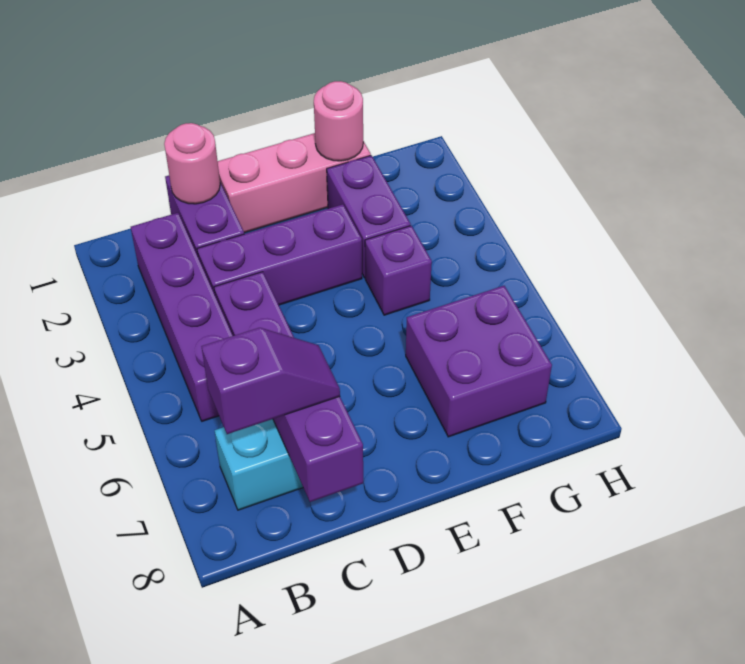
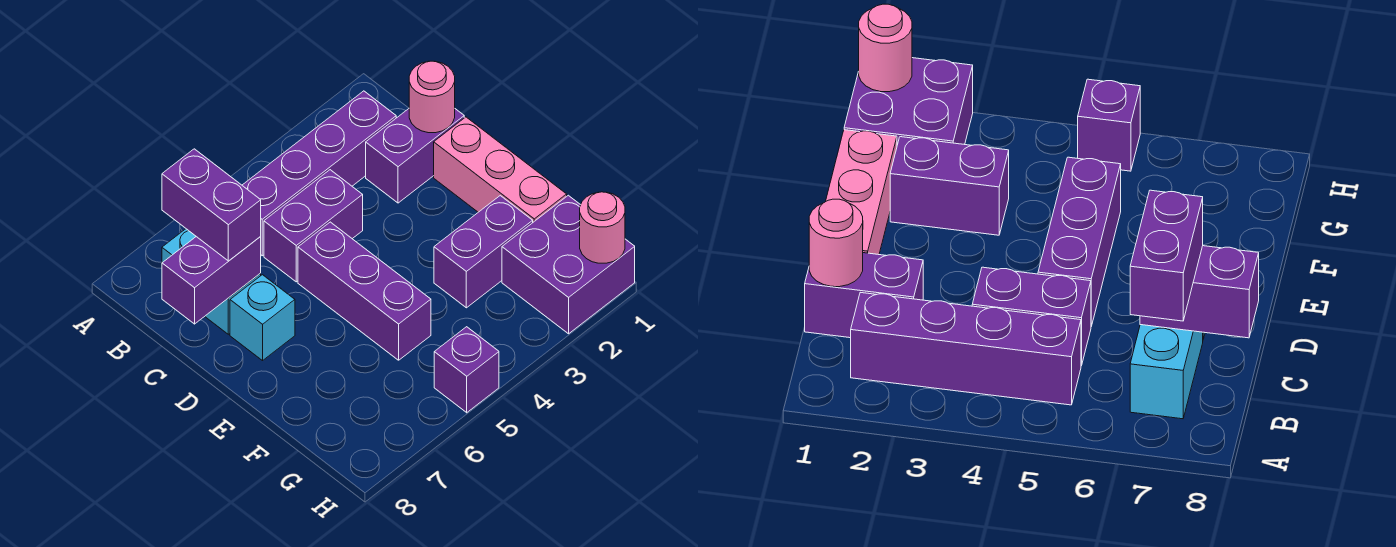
purple slope B7:C7 level 3 top B -> purple brick B7:C7 level 3
purple brick C3:E3 level 1 -> purple brick D5:F5 level 1
none -> cyan brick D7 level 1
pink round brick F1 level 2 -> pink round brick H1 level 2
purple brick F4 level 1 -> purple brick H5 level 1
purple brick F6:G7 level 1 -> purple brick G1:H2 level 1

